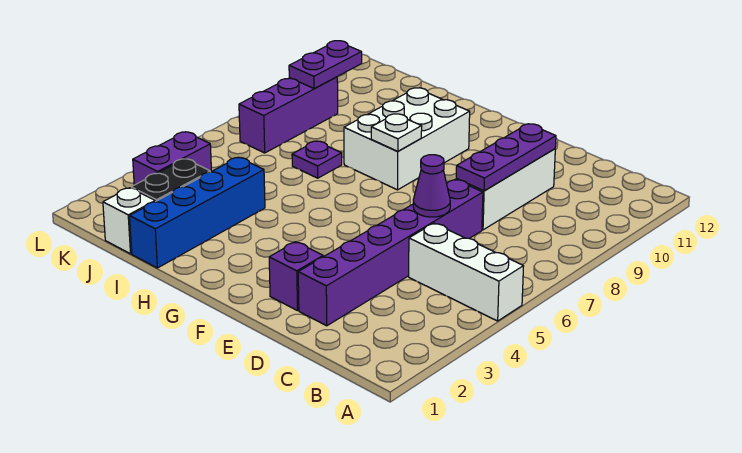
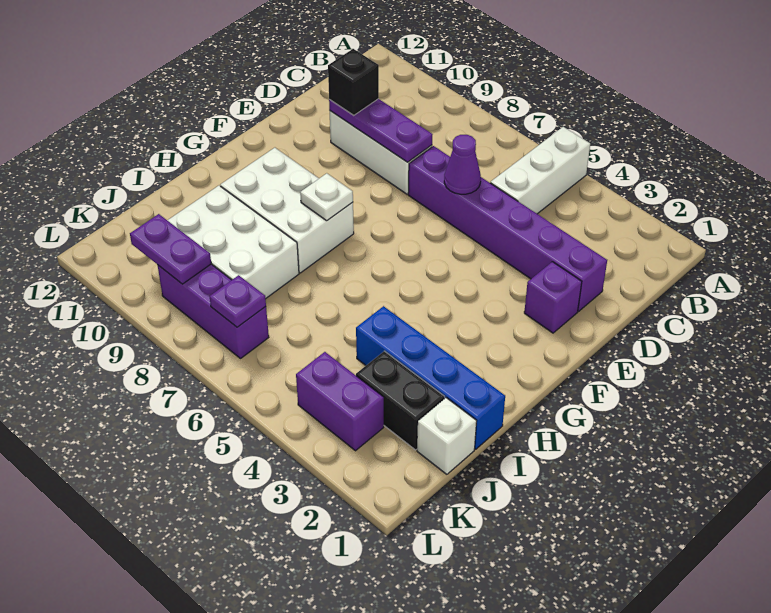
none -> black brick D10 level 3
purple plate I7 level 1 -> purple plate K7 level 2
none -> white brick I8:J10 level 1

